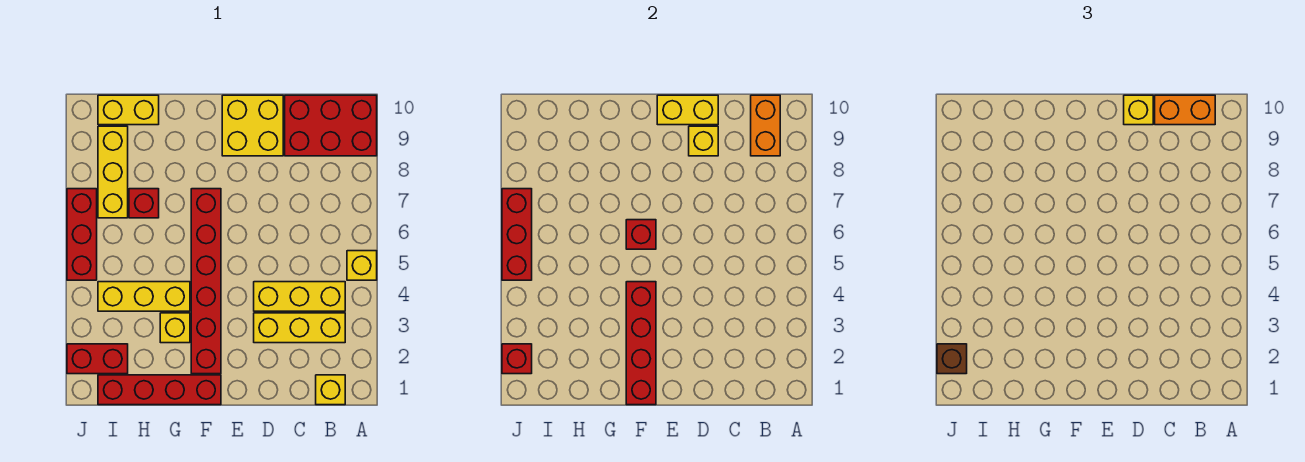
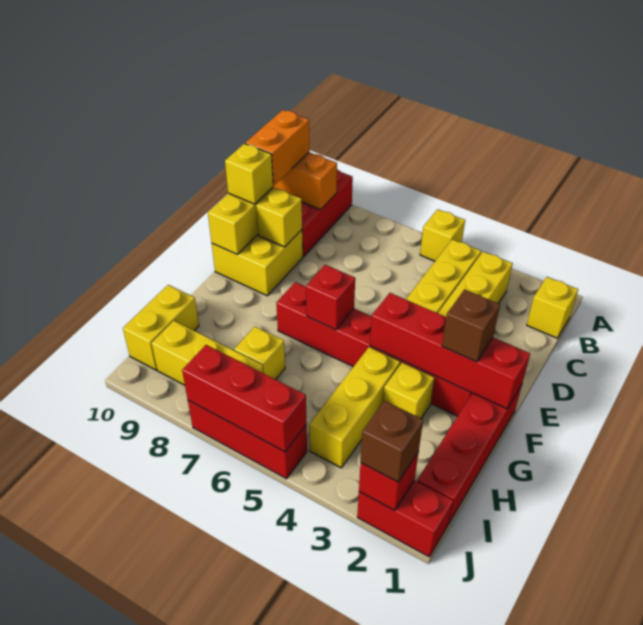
none -> brown brick F2 level 3
red brick H7 level 1 -> yellow brick H7 level 1
red brick I2:J2 level 1 -> red brick J1:J2 level 1

